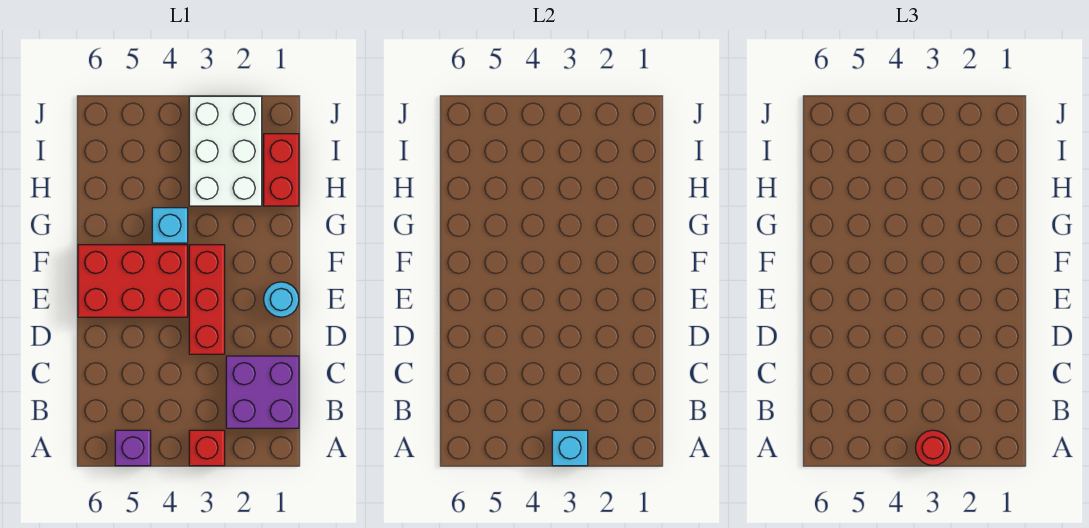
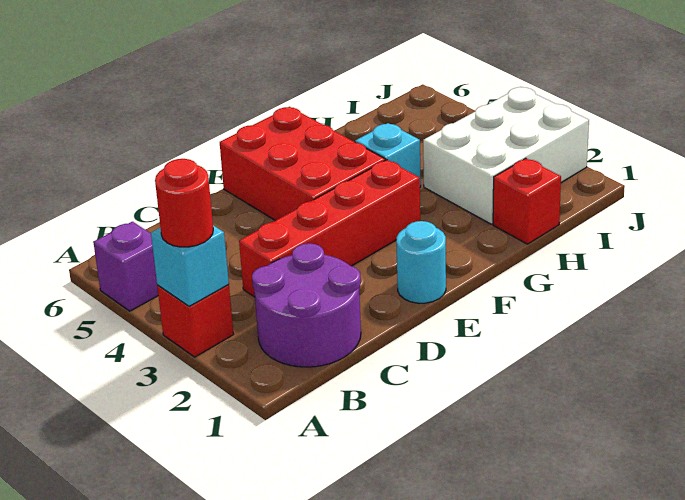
purple brick B1:C2 level 1 -> purple round brick B1:C2 level 1
red brick D3:F3 level 1 -> red brick C3:F3 level 1
red brick H1:I1 level 1 -> red brick H1 level 1

